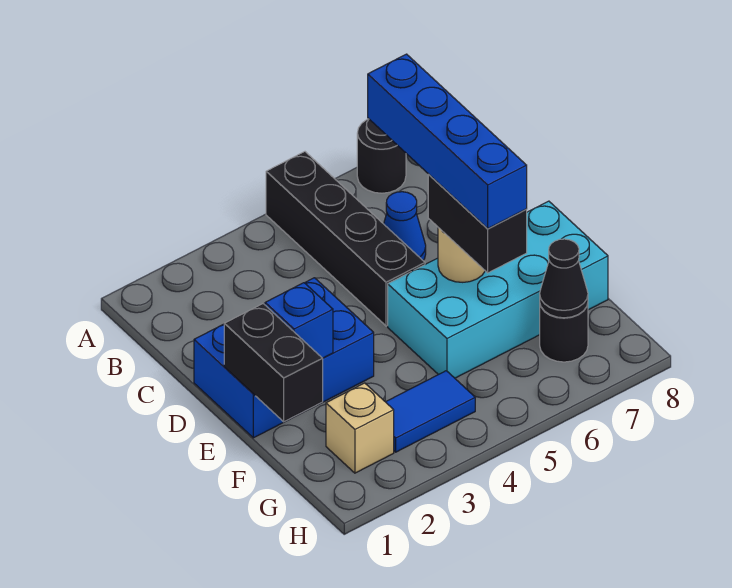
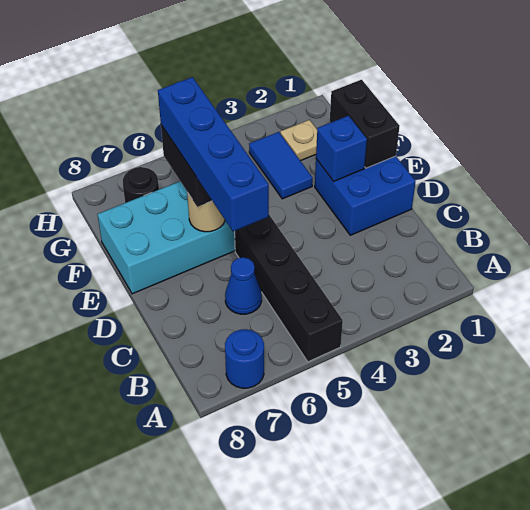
black round brick A7 level 1 -> blue round brick A7 level 1
blue brick D1:E3 level 1 -> blue brick D1:E2 level 1
tan brick G2 level 1 -> tan plate G2 level 1
blue tile G3:G4 level 1 -> blue tile F3:G3 level 1
black cone G7 level 2 -> none

